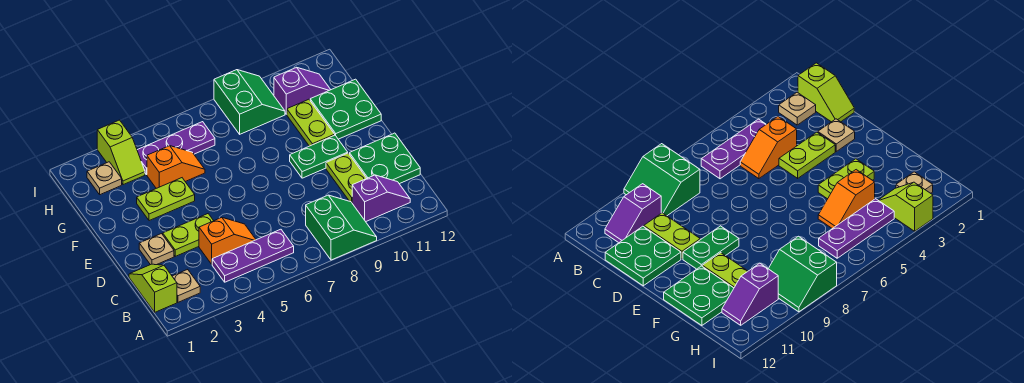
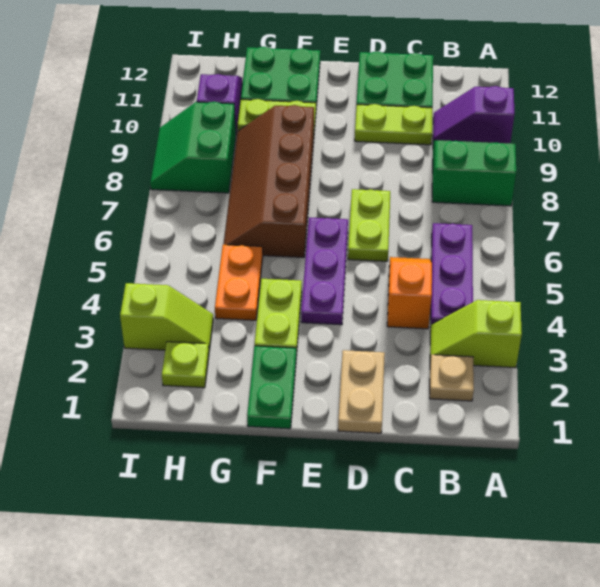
lime slope B1:C1 level 1 top B -> lime slope A3:B3 level 1 top A
purple slope B10:B11 level 1 top 10 -> purple slope A10:B10 level 1 top A
tan plate D2 level 1 -> tan plate D1:D2 level 1
lime plate D3:D4 level 1 -> lime plate D6:D7 level 1
green plate E9:E10 level 1 -> green plate F1:F2 level 1
none -> brown slope F6:G9 level 1 top F
orange slope G4:G5 level 1 top 4 -> orange plate G4:G5 level 1
tan plate H2 level 1 -> lime plate H2 level 1
purple plate H4:H6 level 1 -> purple plate E4:E6 level 1
green slope H8:I9 level 1 top 8 -> green slope H8:I9 level 1 top H

